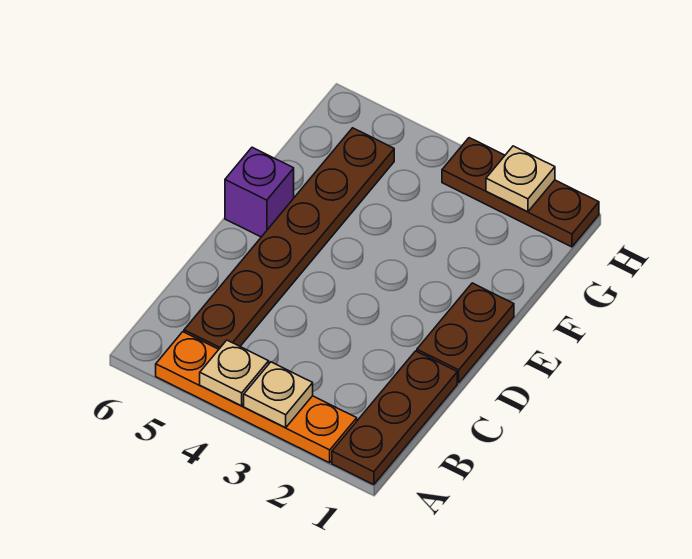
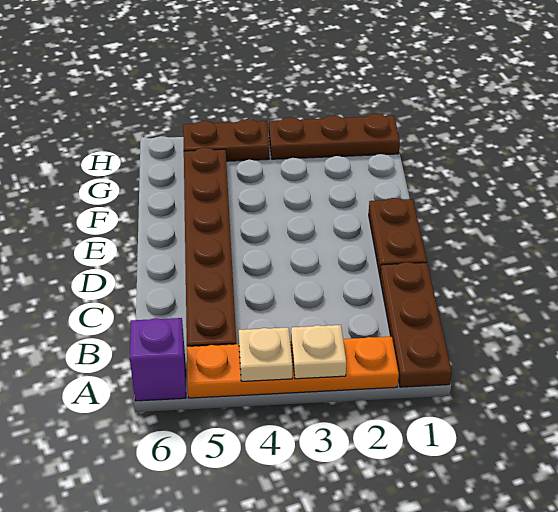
purple brick E6 level 1 -> purple brick A6 level 1
tan plate H2 level 2 -> none
none -> brown plate H4:H5 level 1

